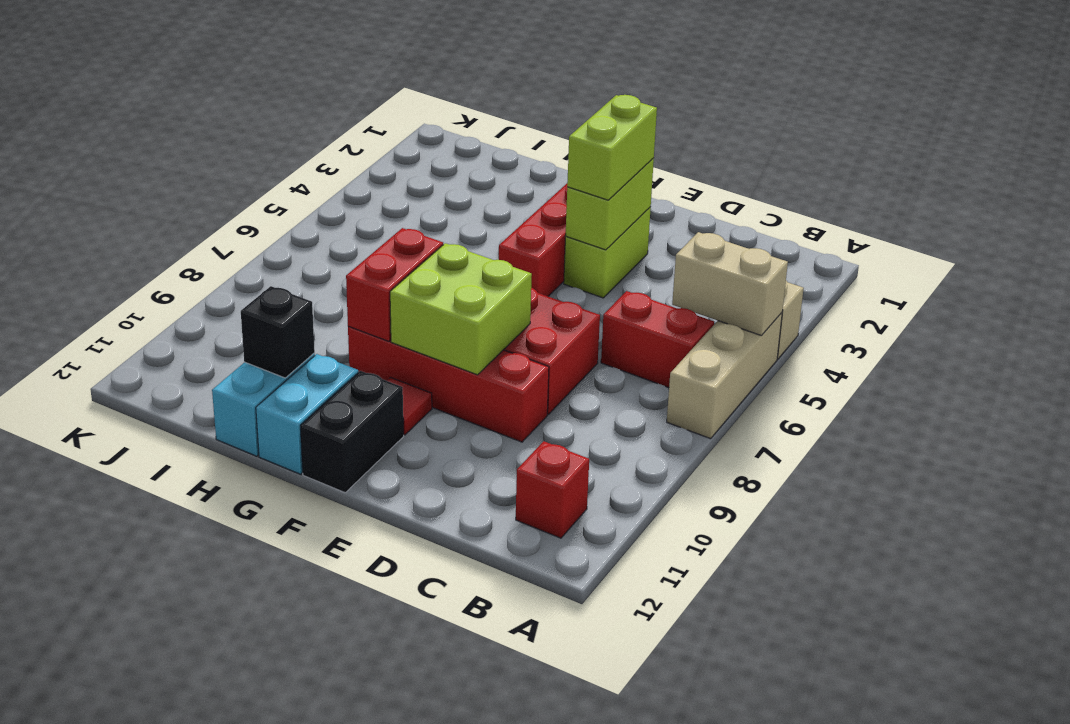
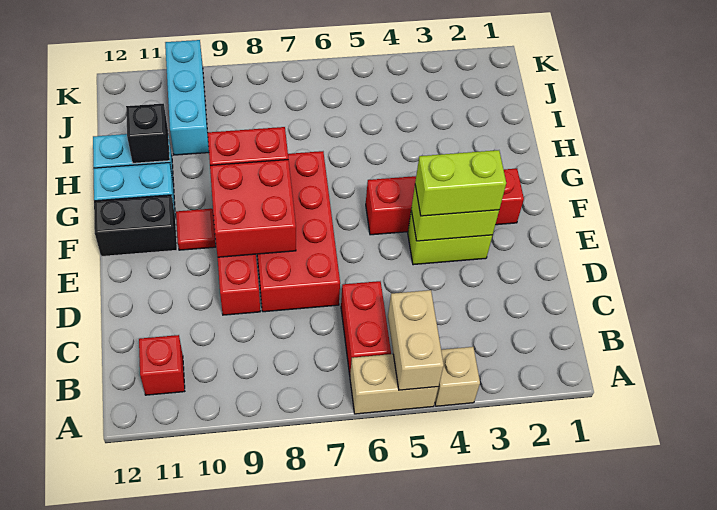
tan brick A5:A7 level 1 -> tan brick A5:A6 level 1
lime brick E8:F9 level 2 -> red brick E8:F9 level 2
none -> cyan brick I10:K10 level 1

